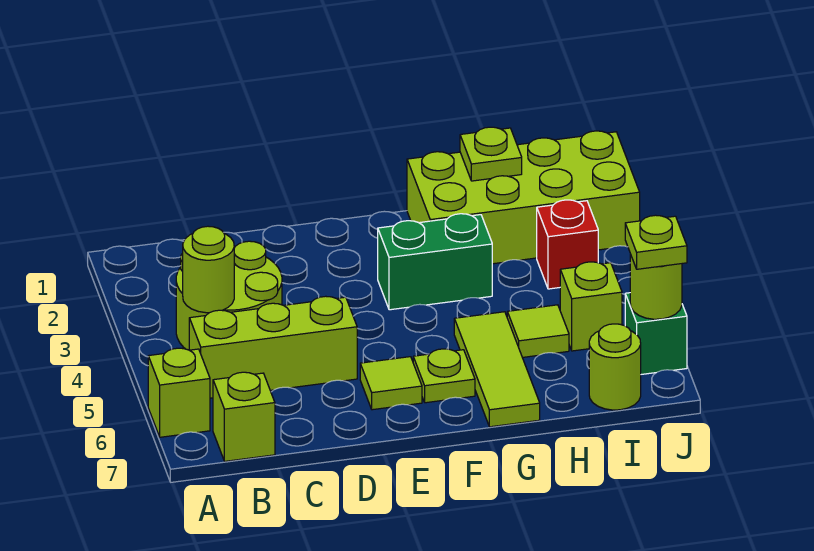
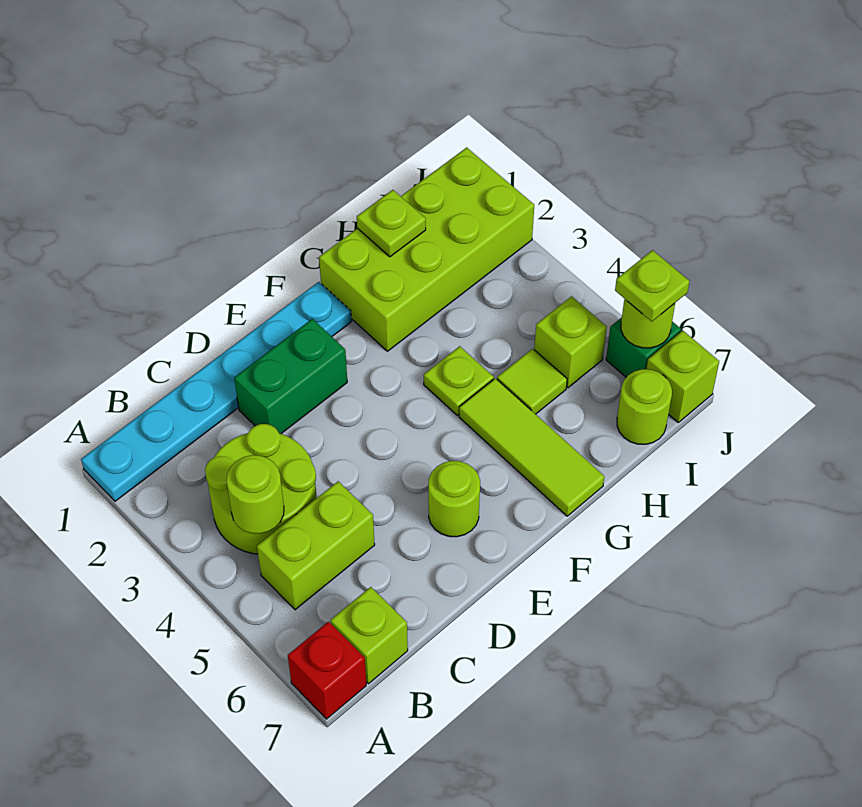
none -> cyan plate A1:F1 level 1
lime brick A6 level 1 -> lime brick J7 level 1
lime brick B5:D5 level 1 -> lime brick B5:C5 level 1
lime tile E6 level 1 -> lime round brick E6 level 1
green brick F3:G3 level 1 -> green brick D2:E2 level 1
lime plate F6 level 1 -> lime plate G4 level 1
red brick I3 level 1 -> red brick A7 level 1

